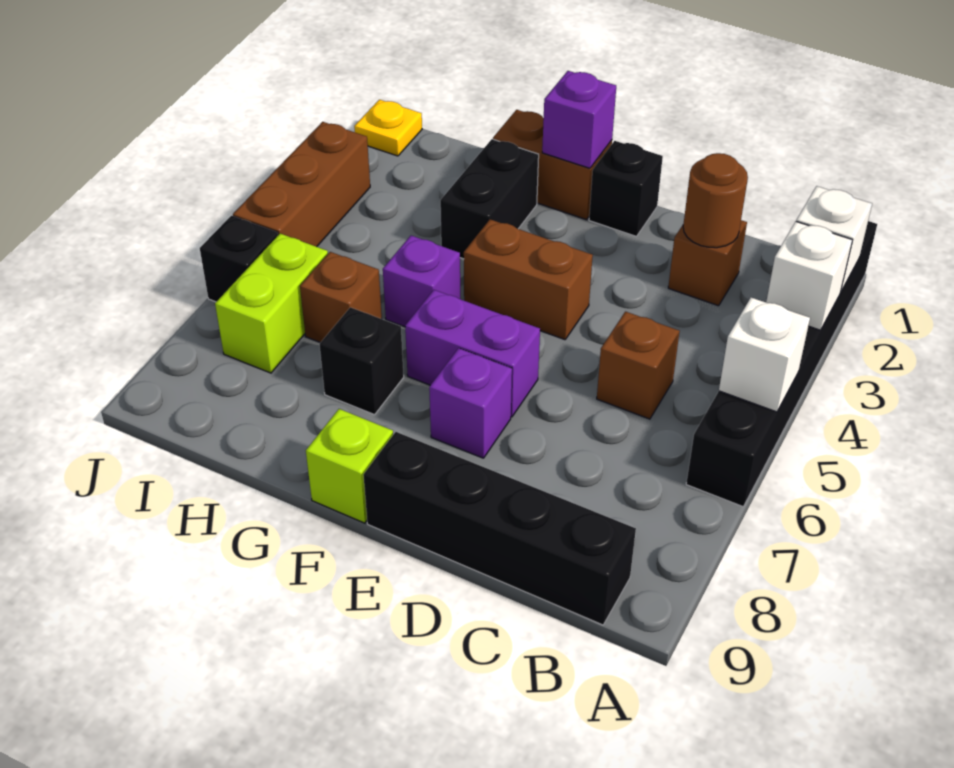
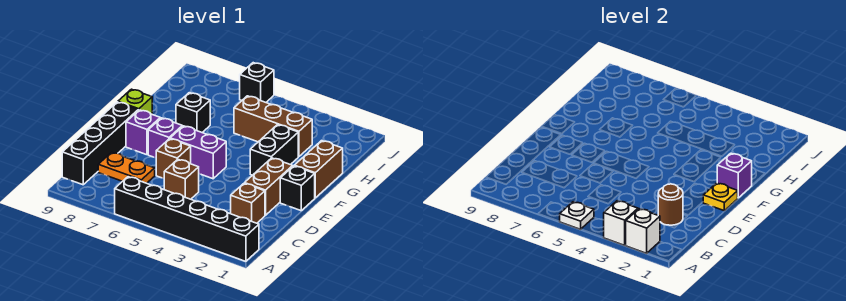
white brick A5 level 2 -> white plate A5 level 2
none -> orange plate C7:C8 level 1
brown brick E4:F4 level 1 -> brown brick D2:E2 level 1
purple brick E6:F6 level 1 -> purple brick E5:E6 level 1
black brick G2:G3 level 1 -> black brick F3:G3 level 1
purple brick G5 level 1 -> purple brick E8 level 1
brown brick H6 level 1 -> brown brick D6 level 1
lime brick I6:I7 level 1 -> none
yellow plate J1 level 1 -> yellow plate E1 level 2
brown brick J3:J5 level 1 -> brown brick H3:H5 level 1

